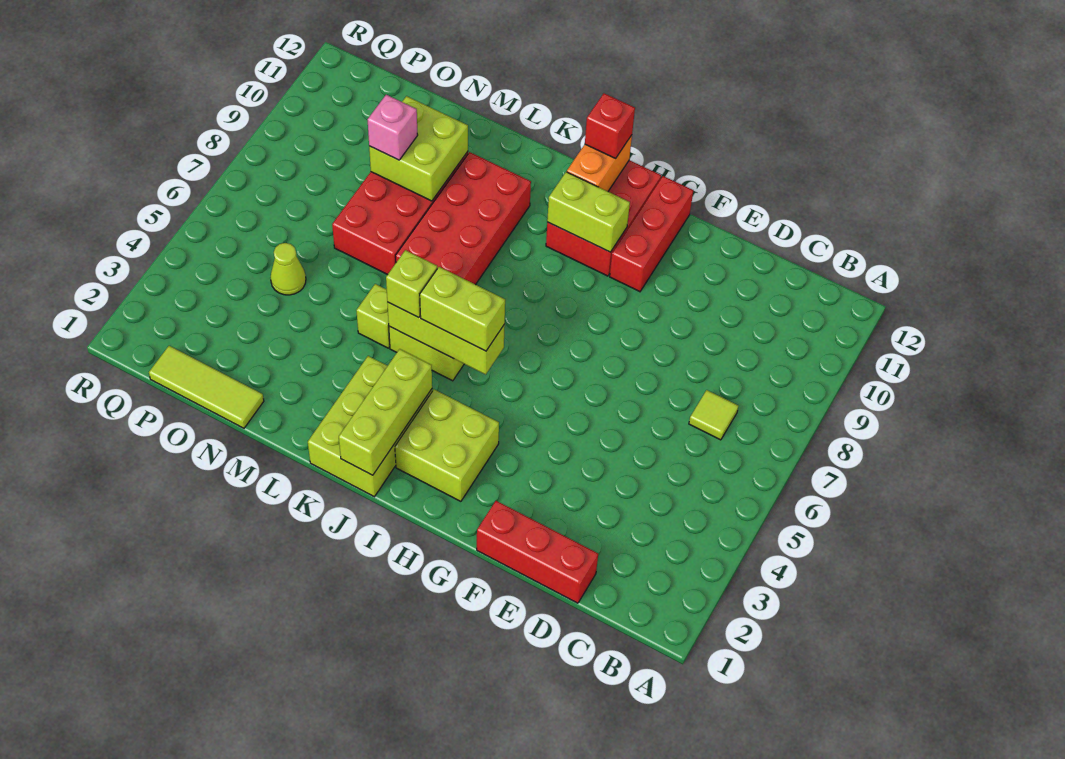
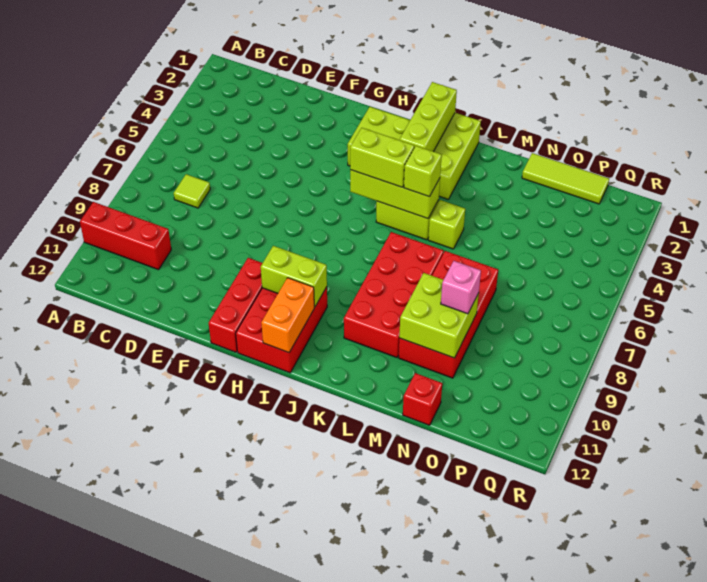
red brick D1:F1 level 1 -> red brick A10:C10 level 1
red brick I12 level 3 -> red brick N12 level 1
lime cone O5 level 1 -> none

